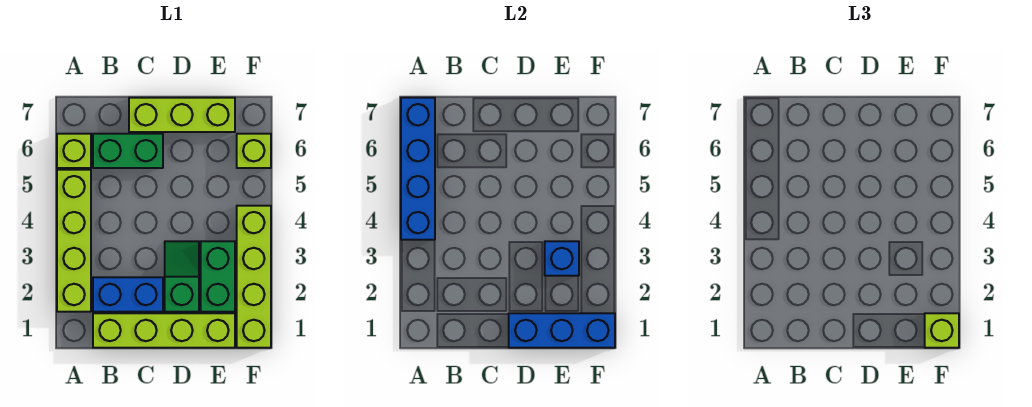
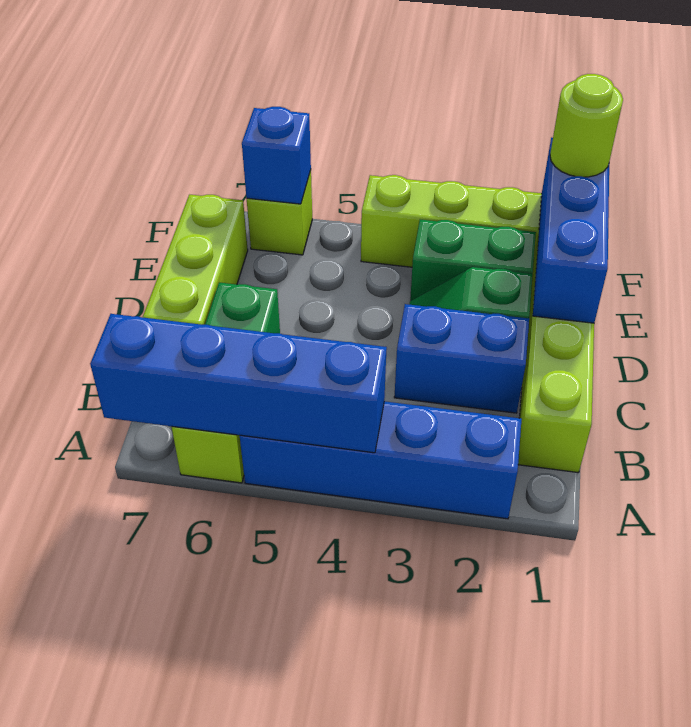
lime brick A2:A5 level 1 -> blue brick A2:A5 level 1
blue brick B2:C2 level 1 -> blue brick C2:C3 level 1
blue brick E3 level 2 -> blue brick F6 level 2
lime brick F1 level 3 -> lime round brick F1 level 3

